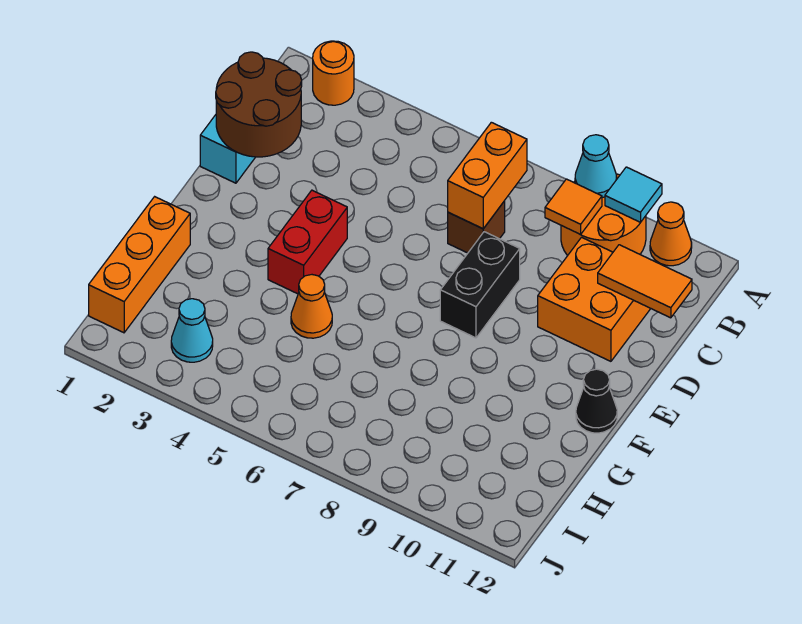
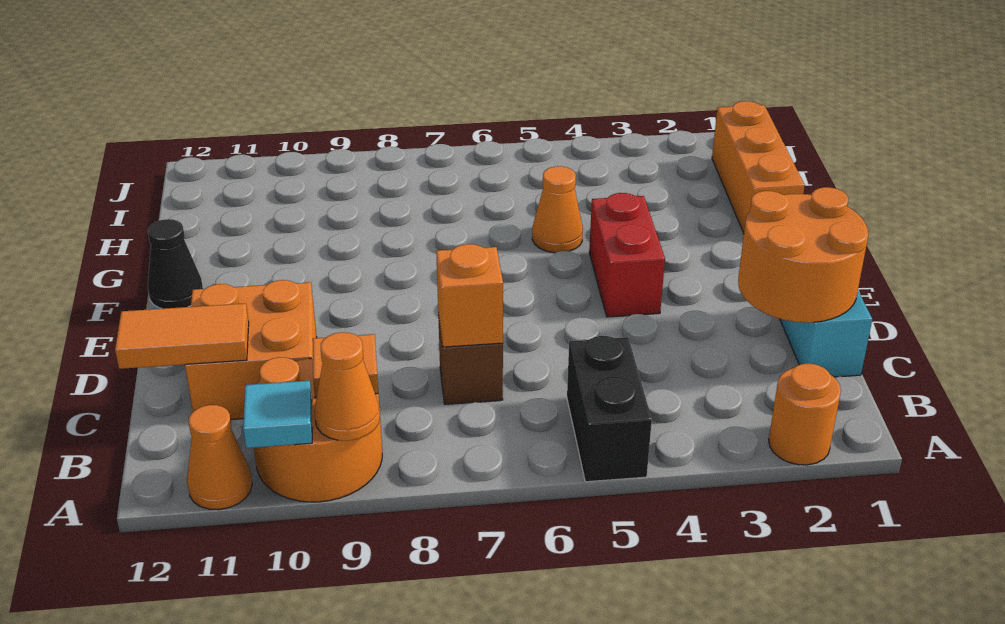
cyan cone A9 level 2 -> orange cone A9 level 2
orange brick B7:C7 level 2 -> orange brick C7 level 2
brown round brick C1:D2 level 2 -> orange round brick C1:D2 level 2
black brick D8:E8 level 1 -> black brick A5:B5 level 1
cyan cone I3 level 1 -> none

